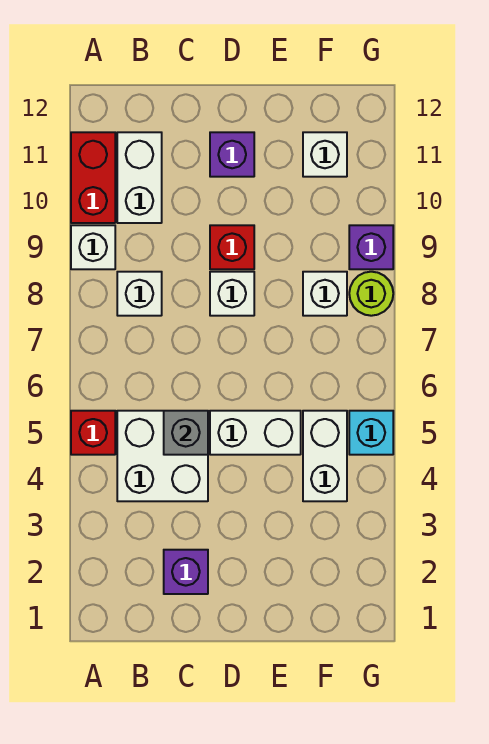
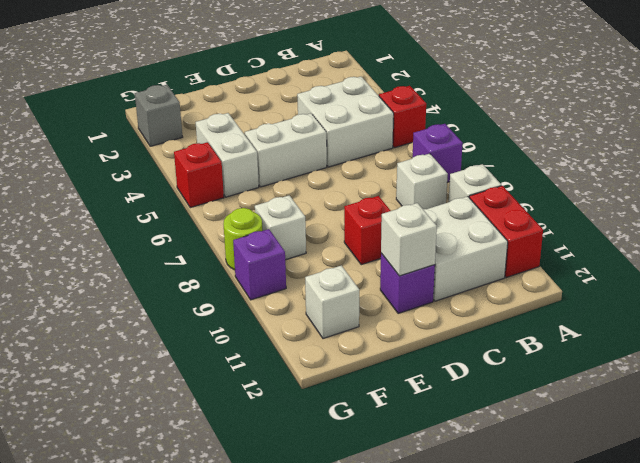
white brick B10:B11 level 1 -> white brick B10:C11 level 1
purple brick C2 level 1 -> purple brick A7 level 1
grey brick C5 level 2 -> grey brick G2 level 1
white brick D8 level 1 -> white brick D11 level 2
cyan brick G5 level 1 -> red brick G5 level 1

